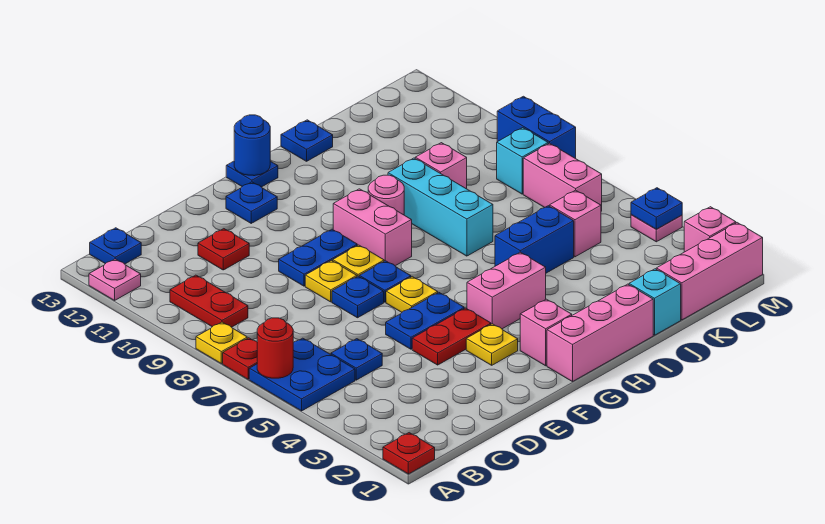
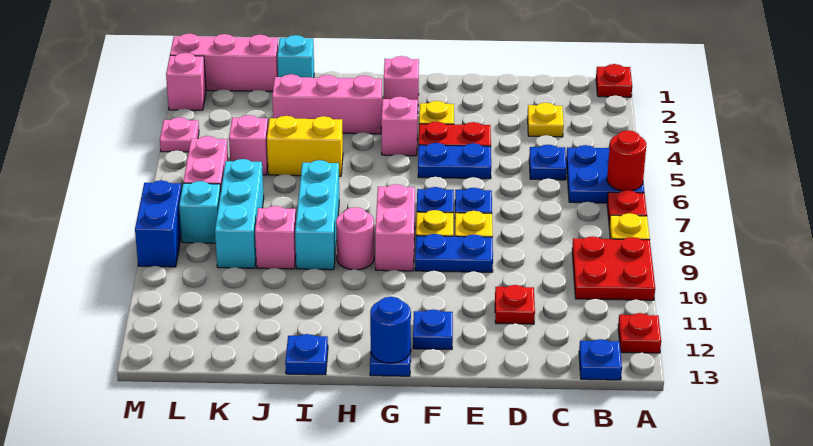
pink plate A12 level 1 -> red plate A12 level 1
red plate B9:B10 level 1 -> red plate A9:B10 level 1
yellow plate F6 level 1 -> yellow plate C3 level 1
pink brick G1:I1 level 1 -> pink brick H3:J3 level 1
pink brick G4:H4 level 1 -> pink brick G4 level 1
blue brick I5:J5 level 1 -> yellow brick I5:J5 level 1
none -> cyan brick K7:K9 level 1
blue plate M4 level 2 -> none

